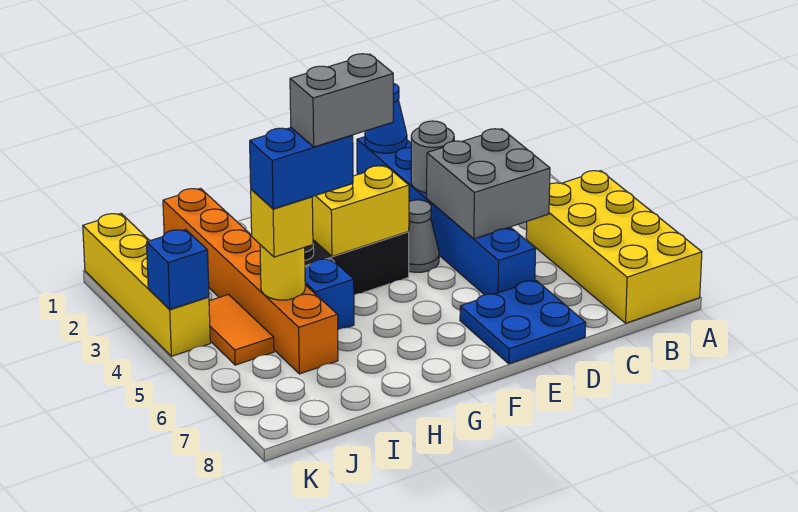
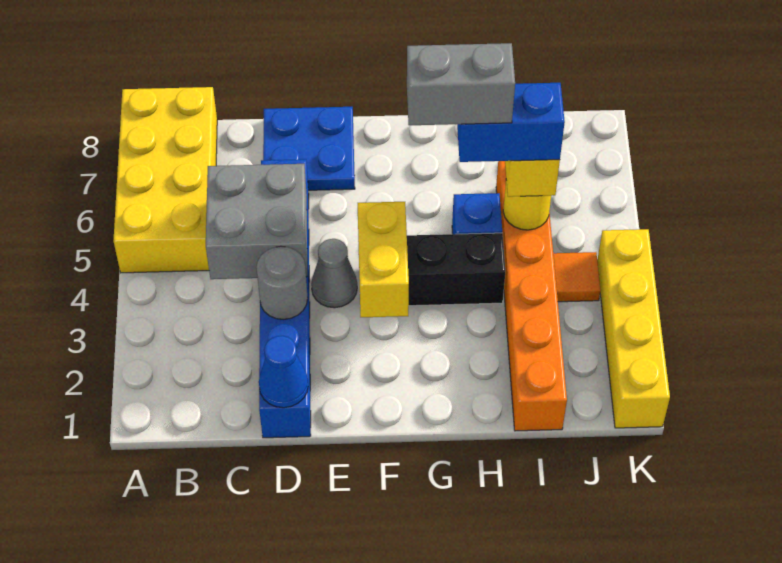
yellow brick F4:G4 level 2 -> yellow brick F3:F4 level 2
orange tile J4:J5 level 1 -> orange tile J4 level 1
blue brick K4 level 2 -> none

